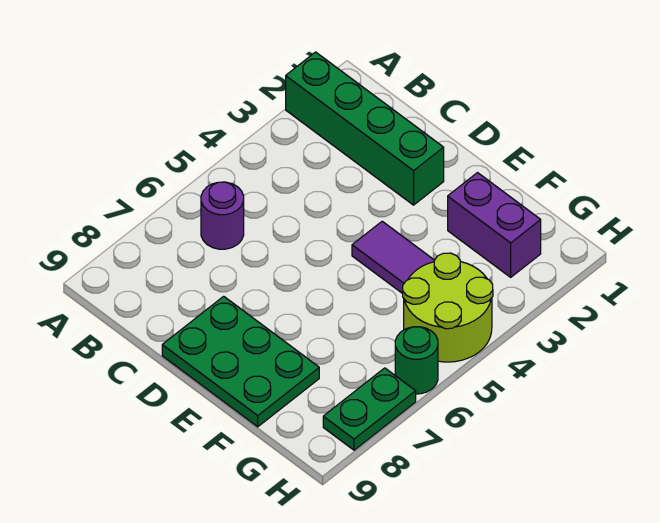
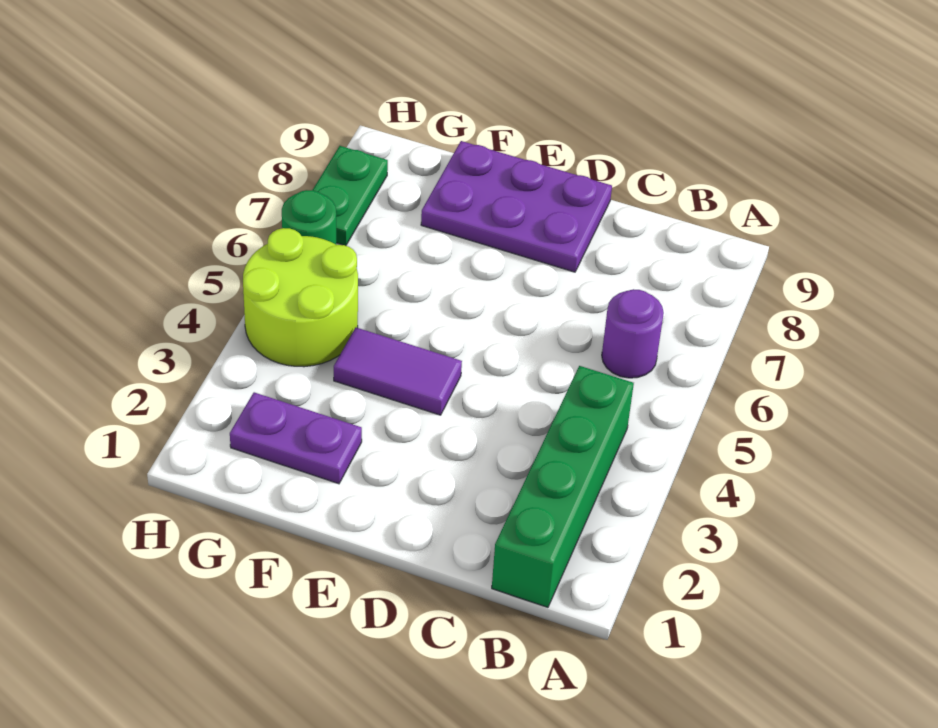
green brick A2:D2 level 1 -> green brick B1:B4 level 1
green plate D8:F9 level 1 -> purple plate D8:F9 level 1
purple brick F2:G2 level 1 -> purple plate F2:G2 level 1

